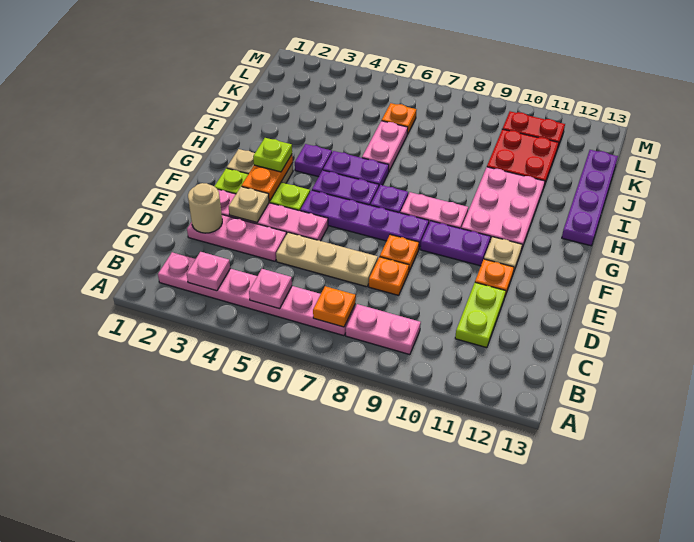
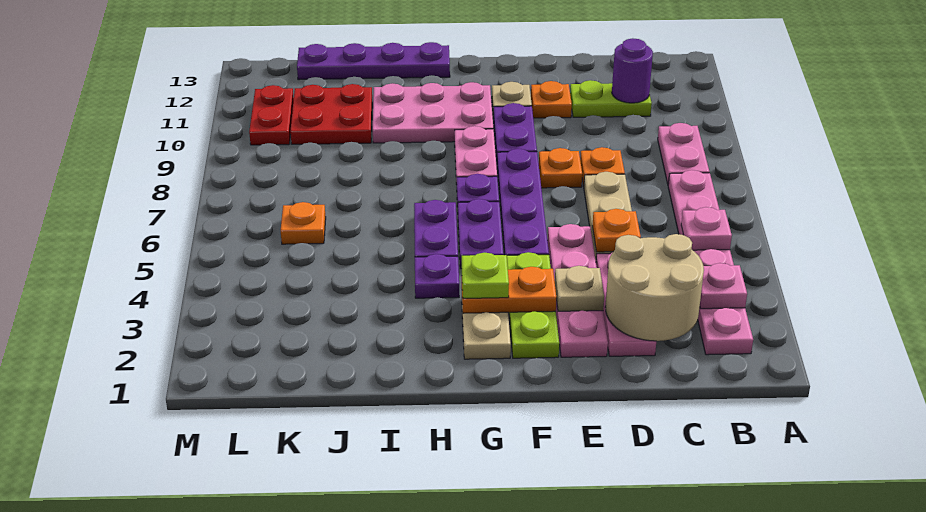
orange plate B7 level 2 -> orange plate D5 level 2
none -> purple round brick C11 level 2
tan round brick D2 level 2 -> tan round brick C2:D3 level 2
pink plate I6:J6 level 1 -> none

